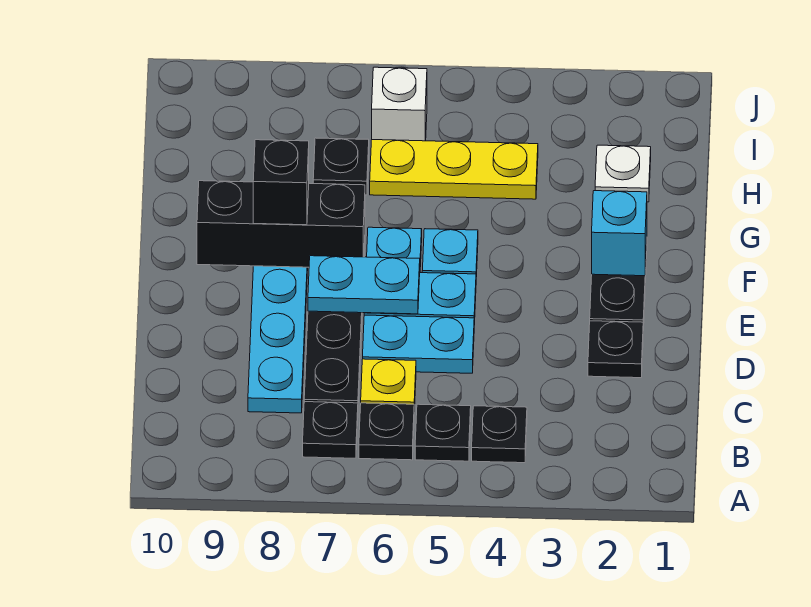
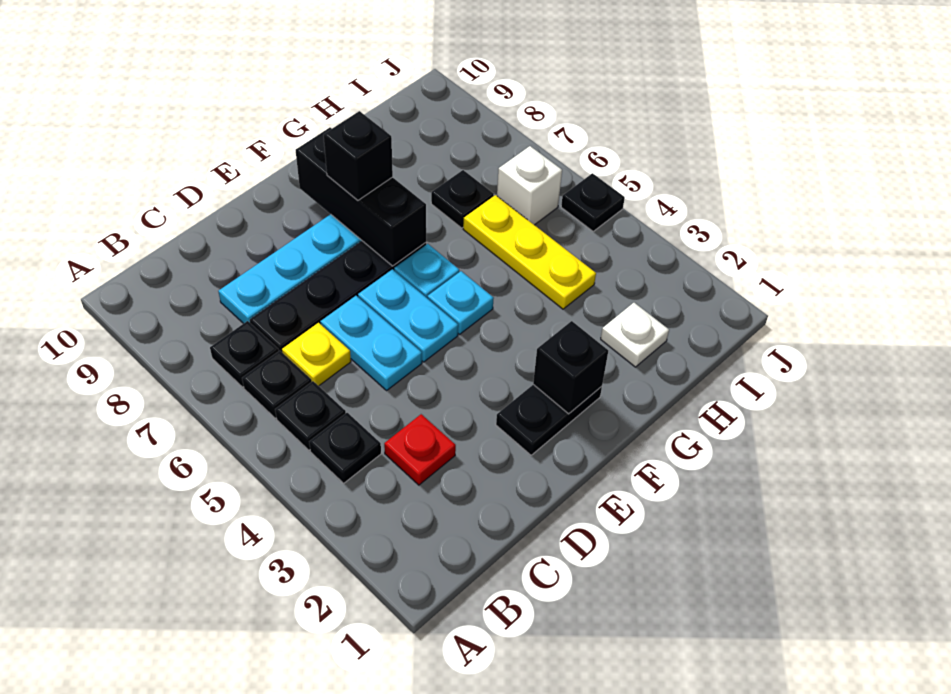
none -> red plate C3 level 1
black plate D2 level 1 -> black plate J5 level 1
cyan plate E6:E7 level 2 -> none
cyan brick F2 level 2 -> black brick F2 level 2

